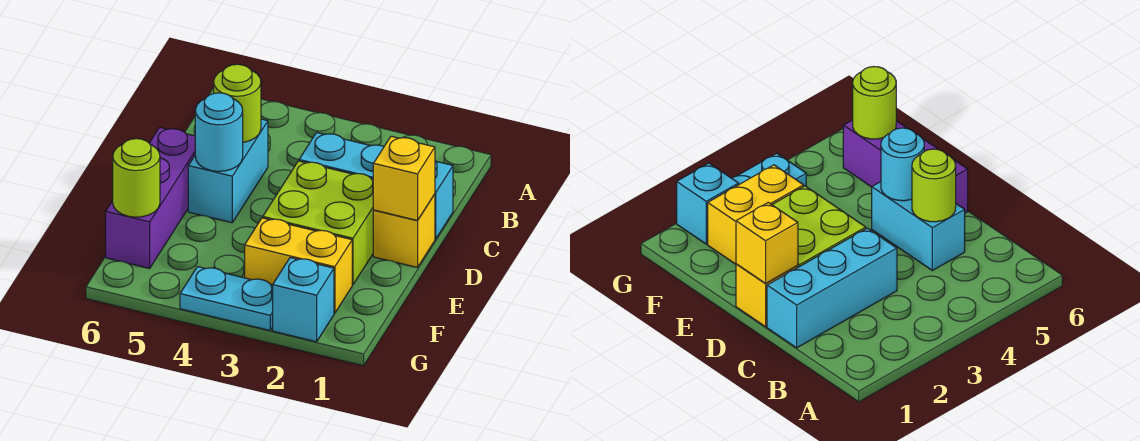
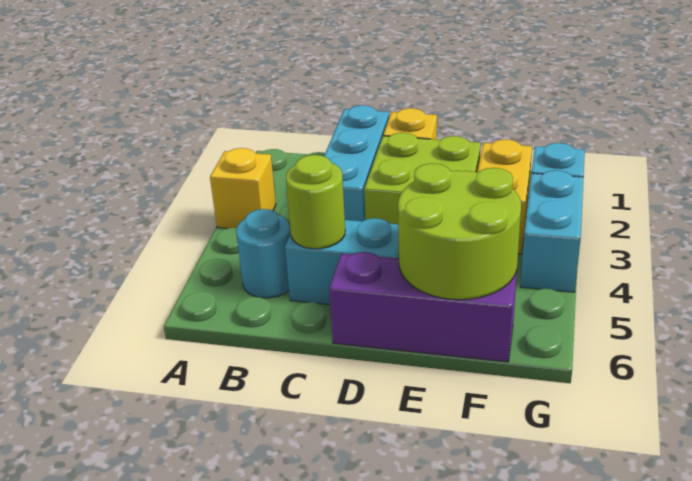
yellow brick D1 level 2 -> yellow brick A3 level 1
cyan round brick D5 level 2 -> cyan round brick B5 level 1
lime round brick F6 level 2 -> lime round brick E5:F6 level 2
cyan plate G3:G4 level 1 -> cyan brick G3:G4 level 1

